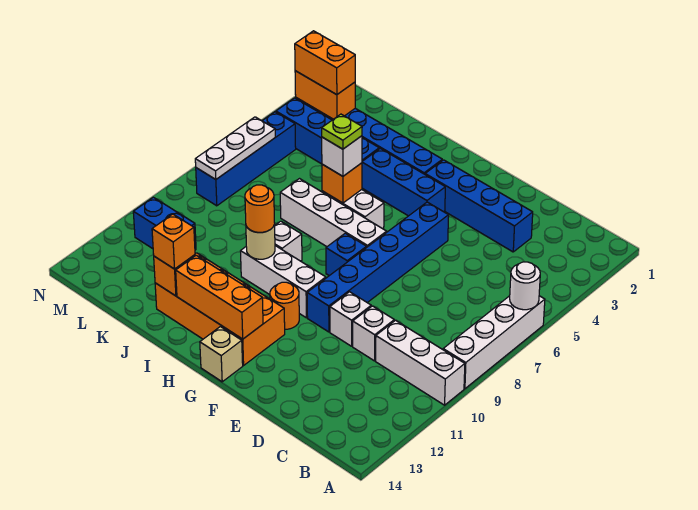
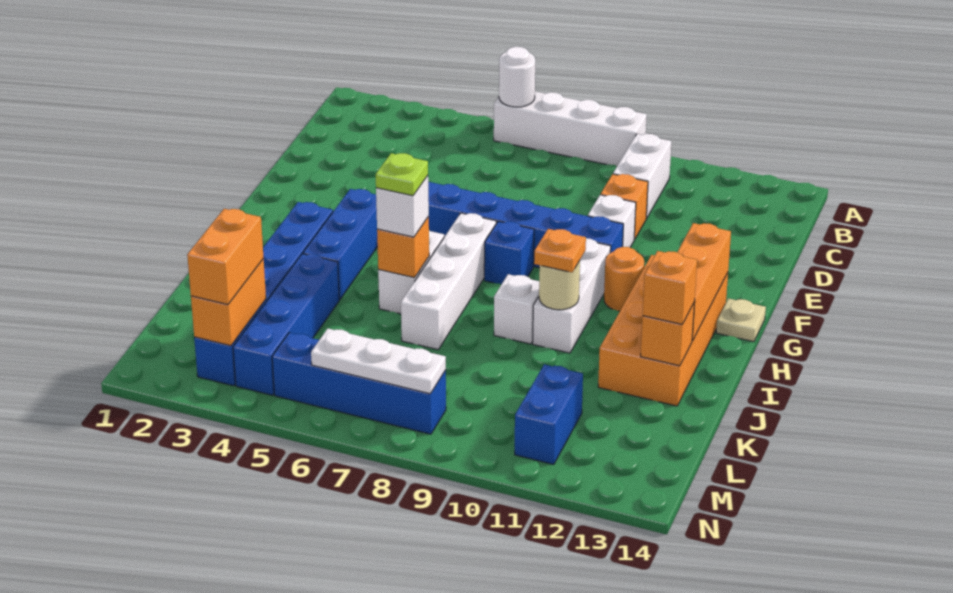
white brick A10:C10 level 1 -> white brick B10:C10 level 1
blue brick D3:G3 level 1 -> none
white brick D10 level 1 -> orange brick D10 level 1
tan brick G14 level 1 -> tan plate G14 level 1
orange round brick I10 level 3 -> orange plate I10 level 3

